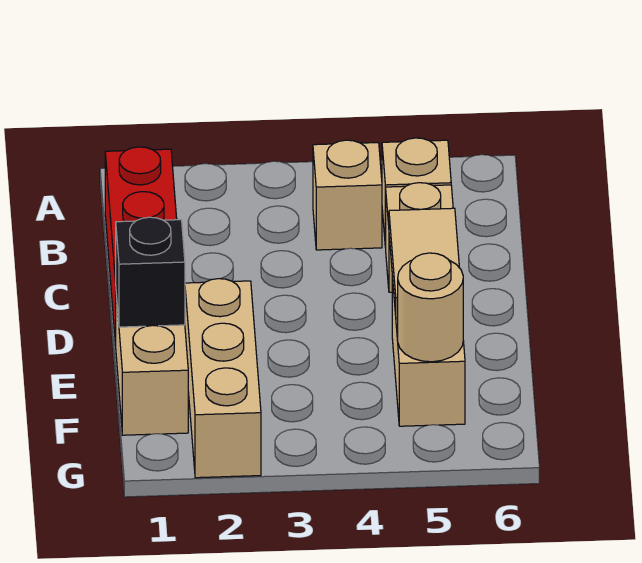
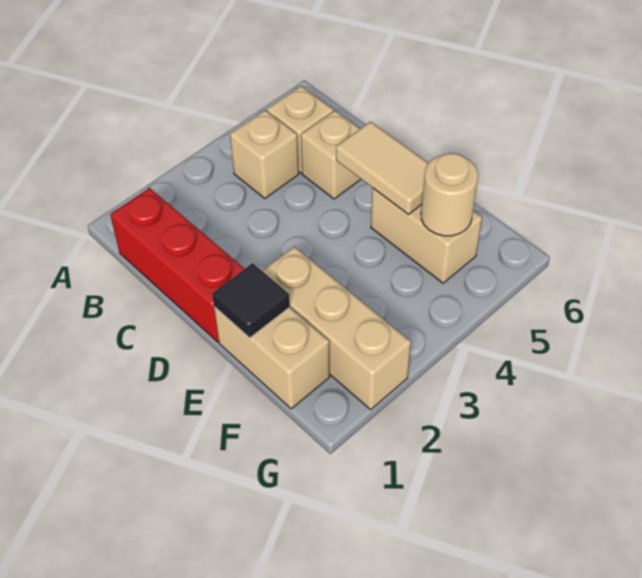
black brick E1 level 2 -> black tile E1 level 2

